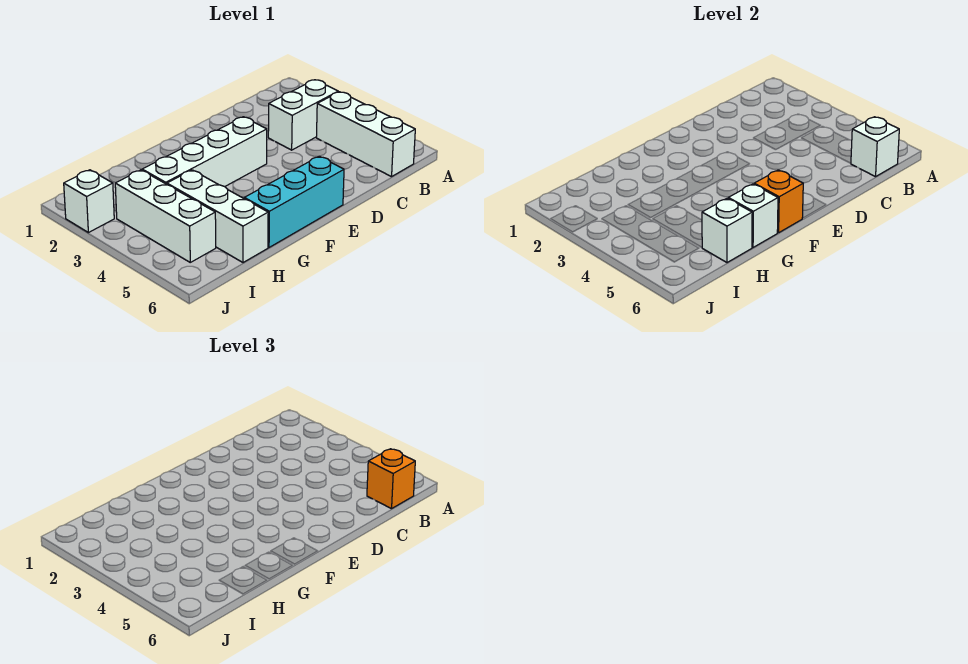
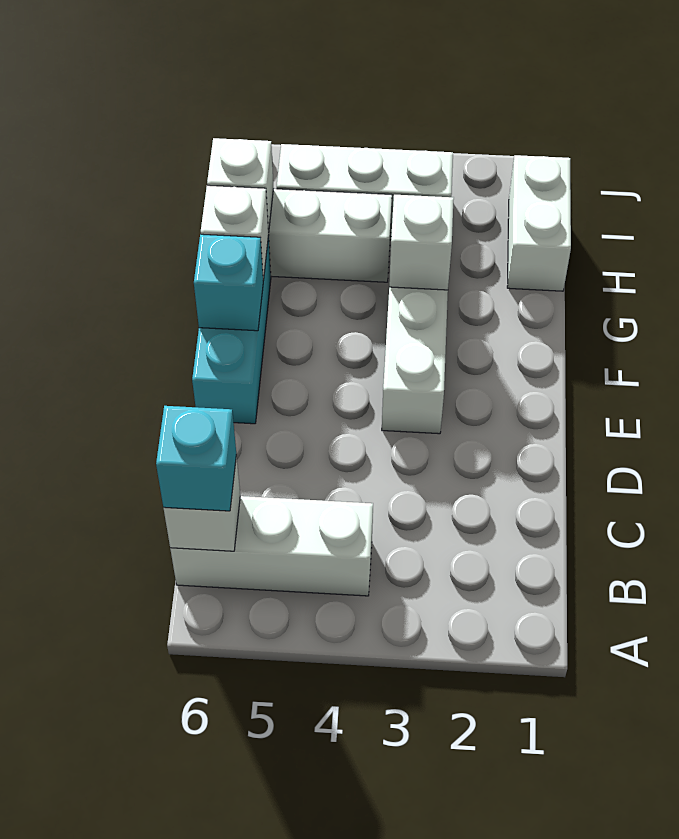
white brick B3:C3 level 1 -> white brick H1:I1 level 1
orange brick B6 level 3 -> cyan brick B6 level 3
orange brick F6 level 2 -> cyan brick F6 level 2
white brick J2 level 1 -> white brick G3 level 2

